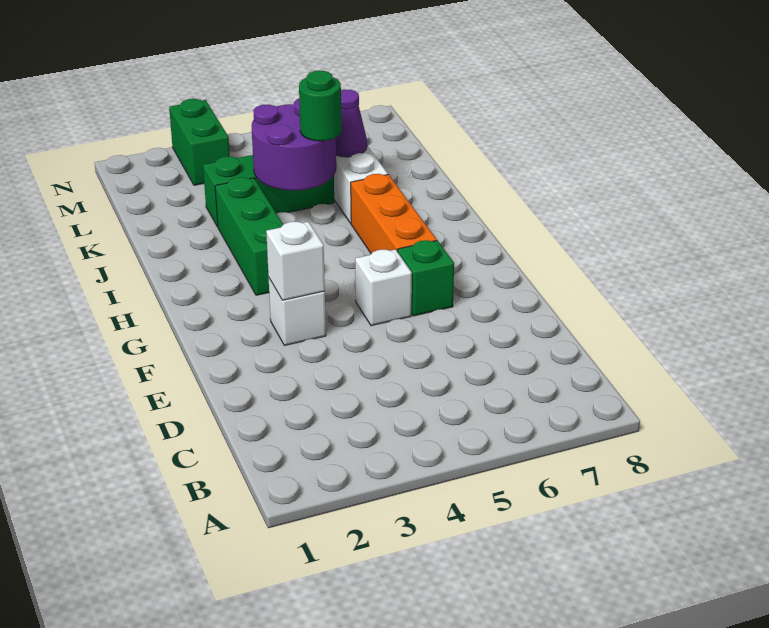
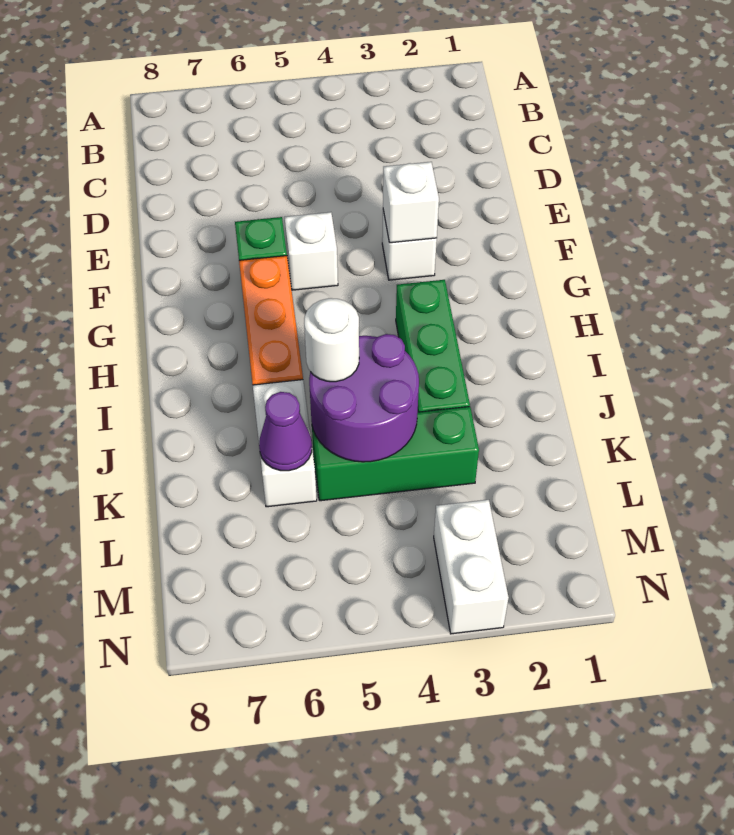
green round brick J5 level 3 -> white round brick J5 level 3
green brick M3:N3 level 1 -> white brick M3:N3 level 1

